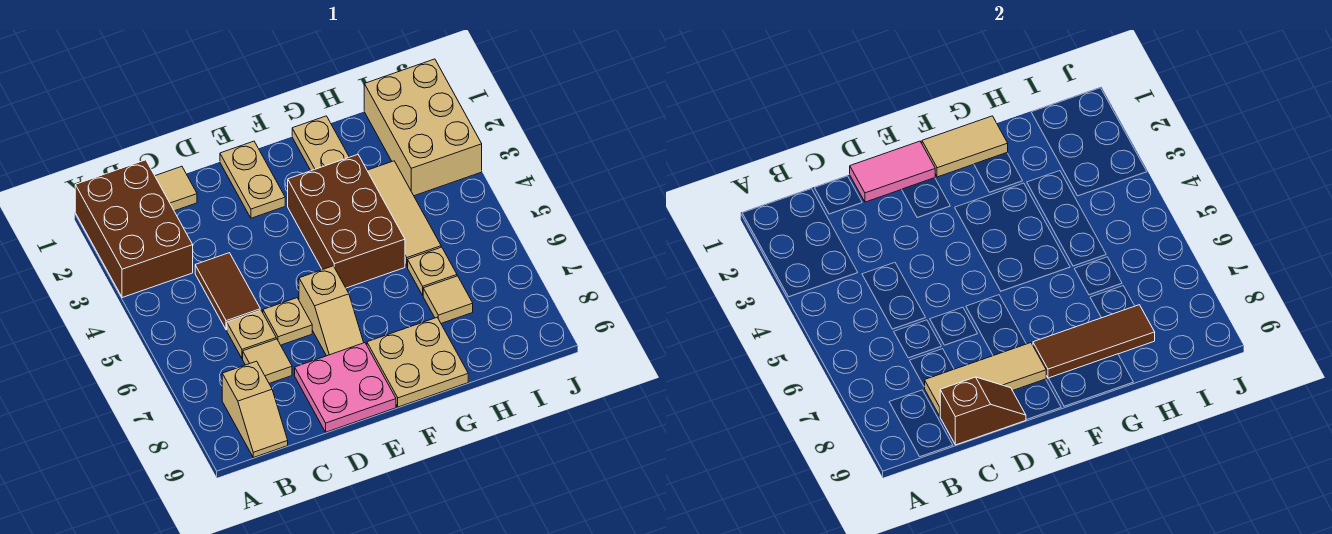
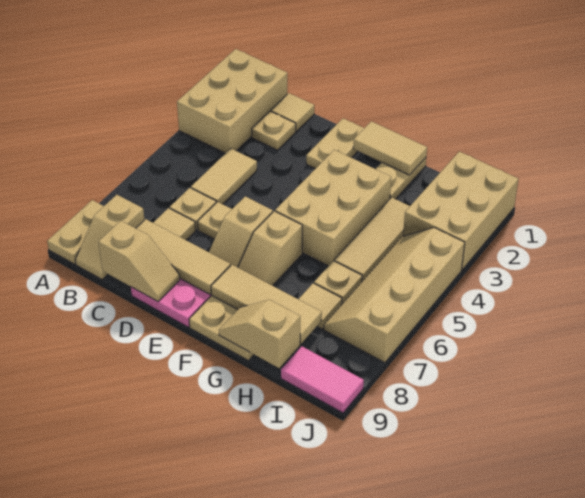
brown brick A1:B3 level 1 -> tan brick A1:B3 level 1
none -> tan plate A8:A9 level 1
none -> tan plate C2 level 1
brown tile C4:C5 level 1 -> tan tile C4:C5 level 1
brown slope C9:D9 level 2 top C -> tan slope C9:D9 level 2 top C
pink tile D1:E1 level 2 -> pink tile I9:J9 level 1
brown brick F3:G5 level 1 -> tan brick F3:G5 level 1
none -> tan slope F6:F7 level 1 top 6
brown tile F8:H8 level 2 -> tan tile F8:H8 level 2
none -> tan slope G9:H9 level 2 top H
none -> tan slope I4:J7 level 1 top J

